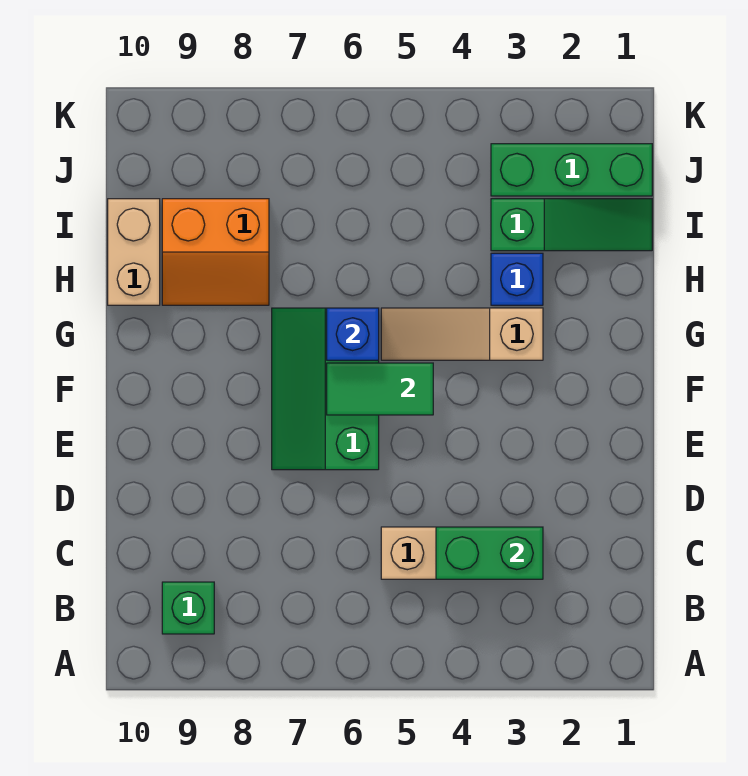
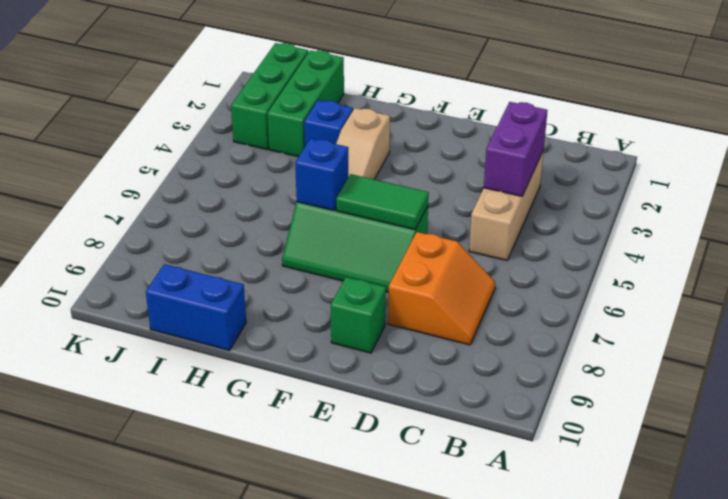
green brick B9 level 1 -> green brick E9 level 1
green brick C3:C4 level 2 -> purple brick C3:C4 level 2
green tile F5:F6 level 2 -> green tile E6:F6 level 2
orange slope H8:I9 level 1 top I -> orange slope C7:D8 level 1 top D
tan brick H10:I10 level 1 -> blue brick H10:I10 level 1
green slope I1:I3 level 1 top 3 -> green brick I1:I3 level 1

